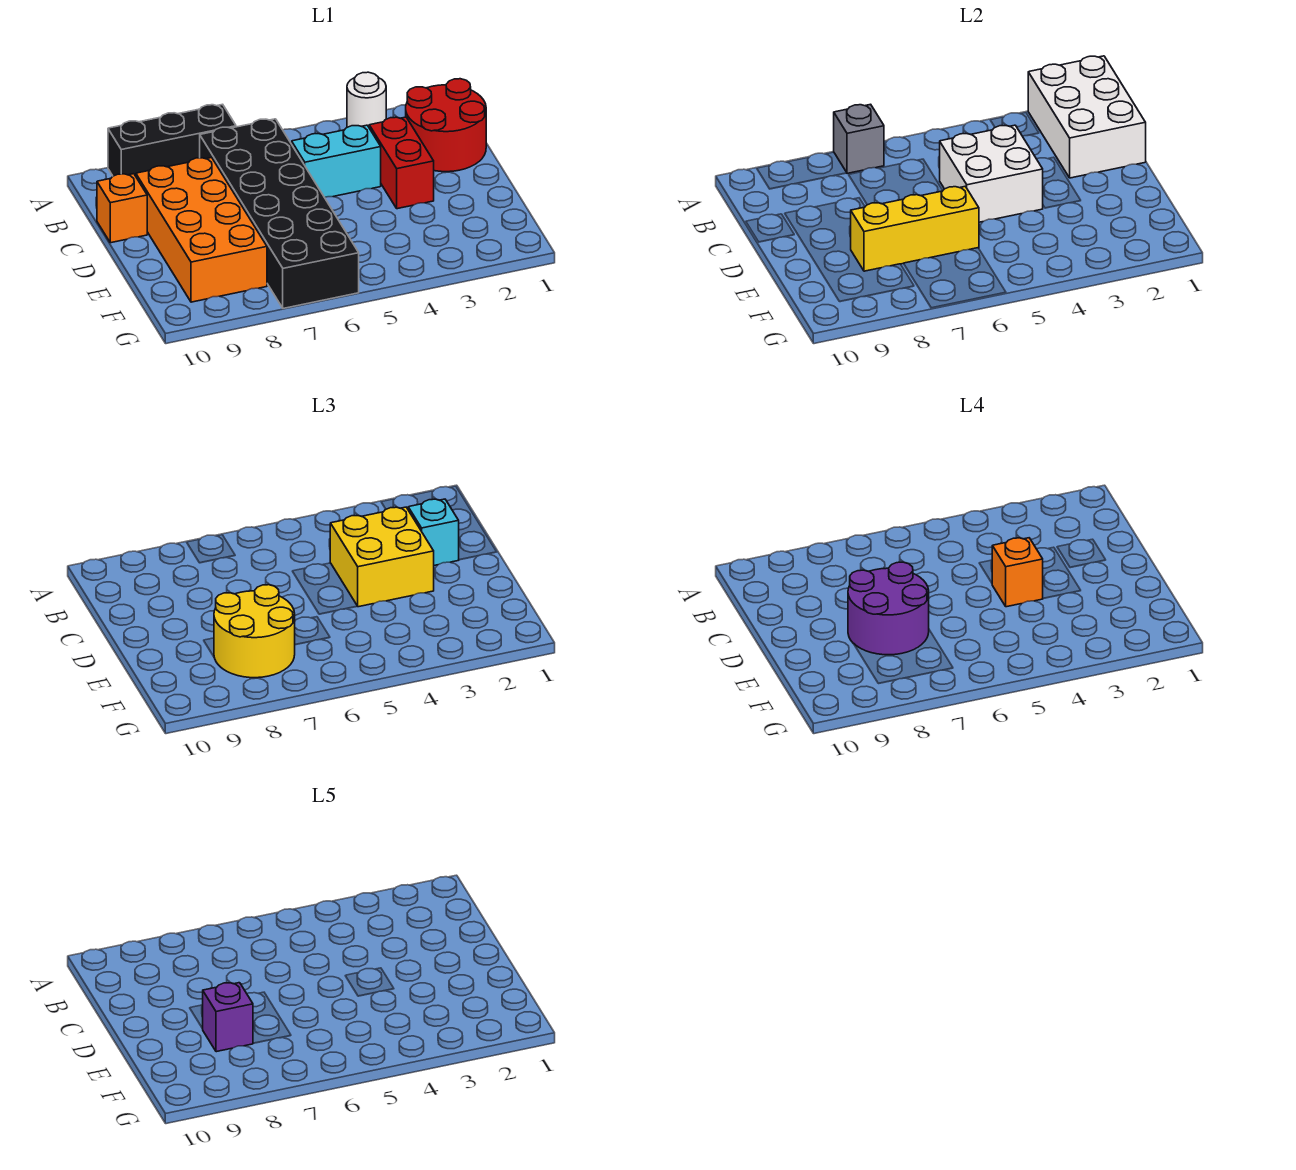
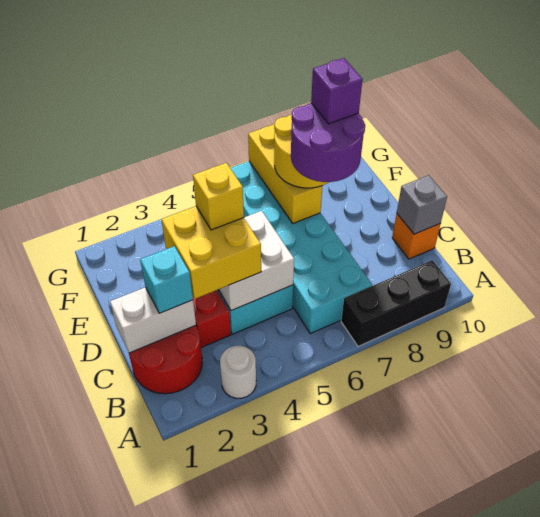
white brick A1:C2 level 2 -> white brick C1:C2 level 2
grey brick A7 level 2 -> grey brick C10 level 2
black brick B6:G7 level 1 -> cyan brick B6:G7 level 1
orange brick C8:F9 level 1 -> none
orange brick D4 level 4 -> yellow brick D4 level 4
yellow brick E6:E8 level 2 -> yellow brick E7:G7 level 2

